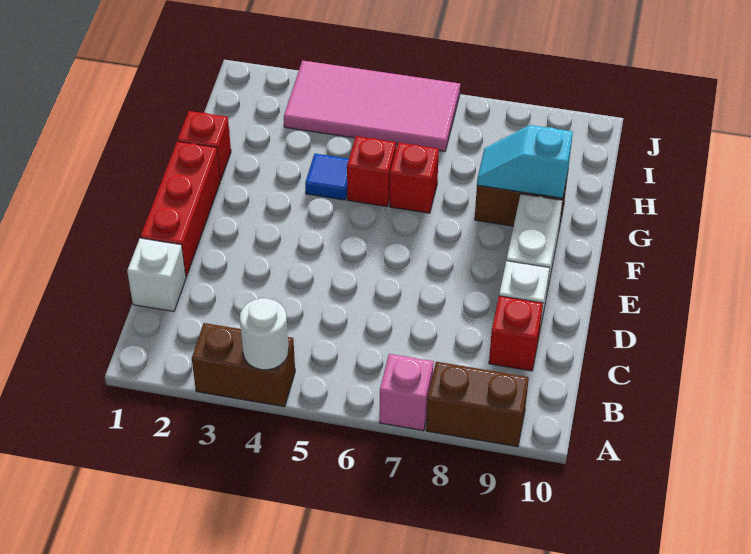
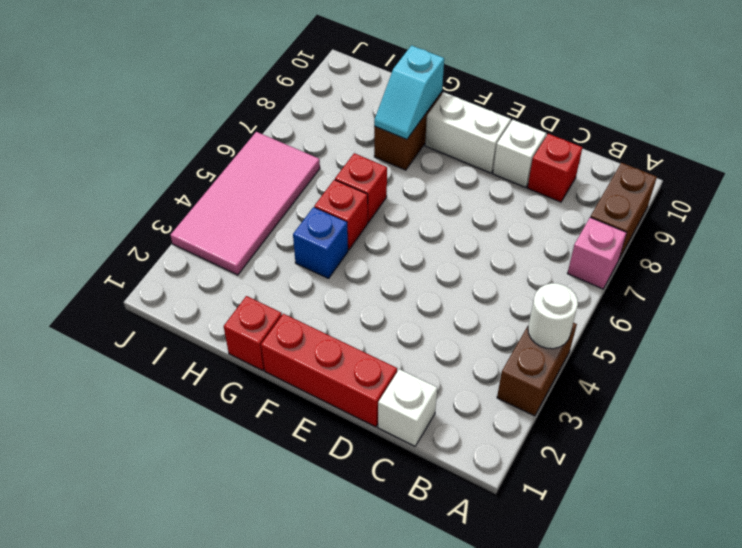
blue tile G4 level 1 -> blue brick G4 level 1

